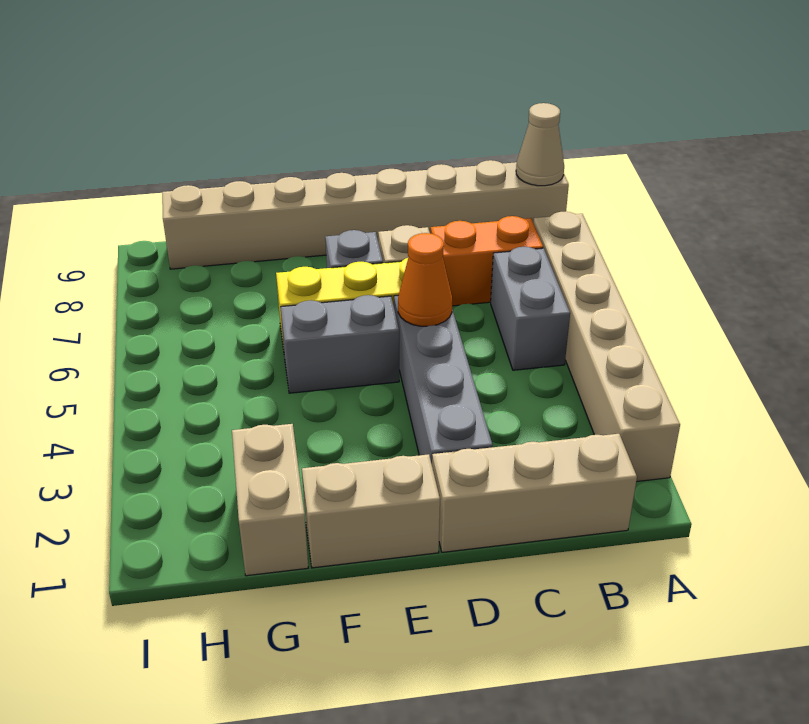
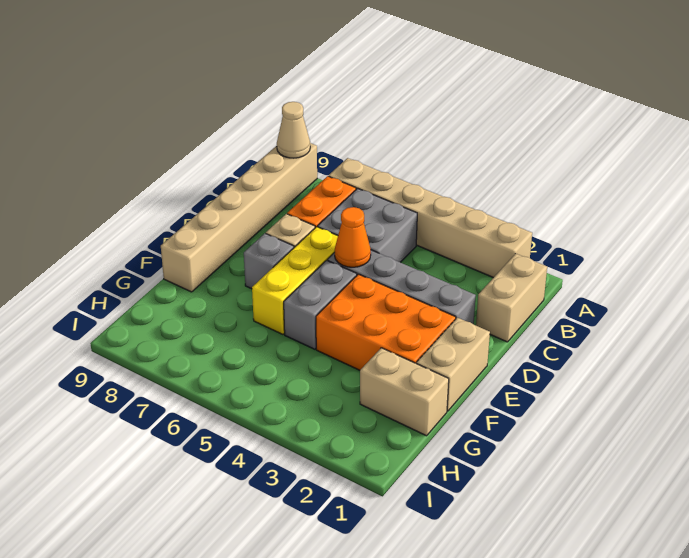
tan brick A9:H9 level 1 -> tan brick A9:F9 level 1
tan brick B1:D1 level 1 -> tan brick B1:C1 level 1
grey brick B5:B6 level 1 -> grey brick B5:C6 level 1
none -> orange brick E2:F4 level 1

